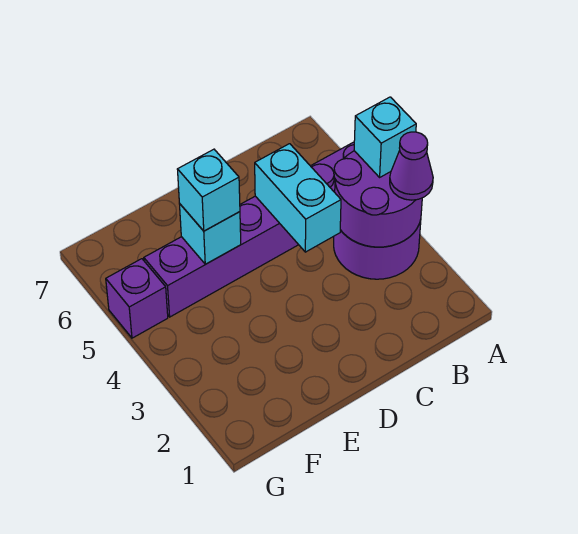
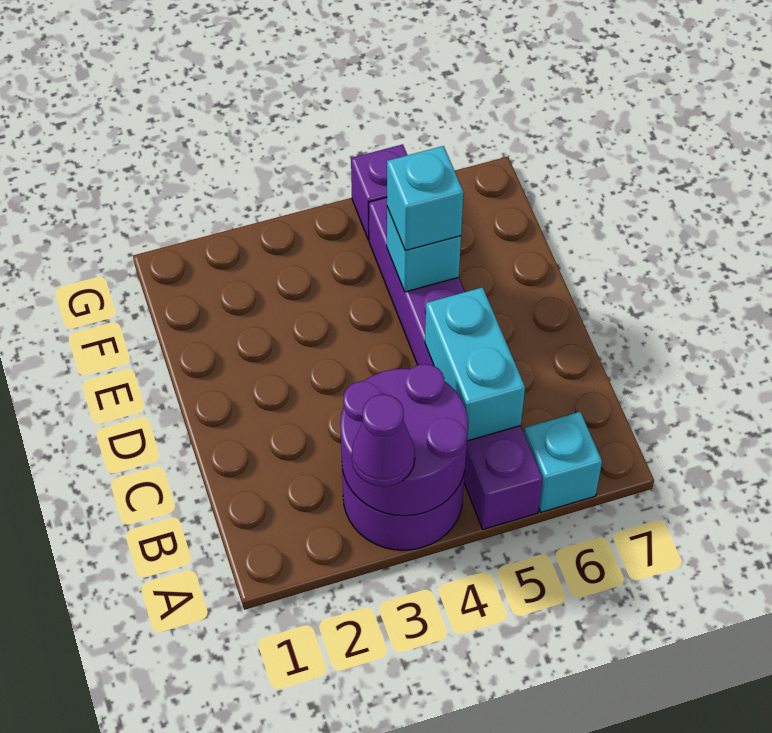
cyan brick A4 level 3 -> cyan brick A6 level 1
cyan brick C4:C5 level 2 -> cyan brick B5:C5 level 2

